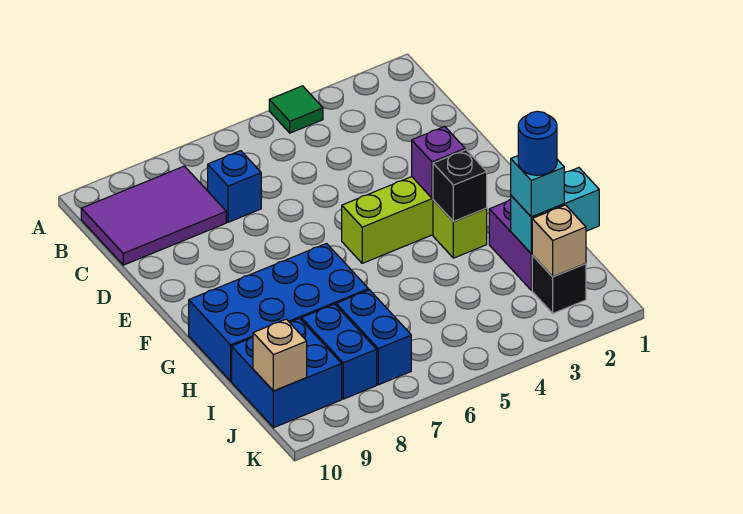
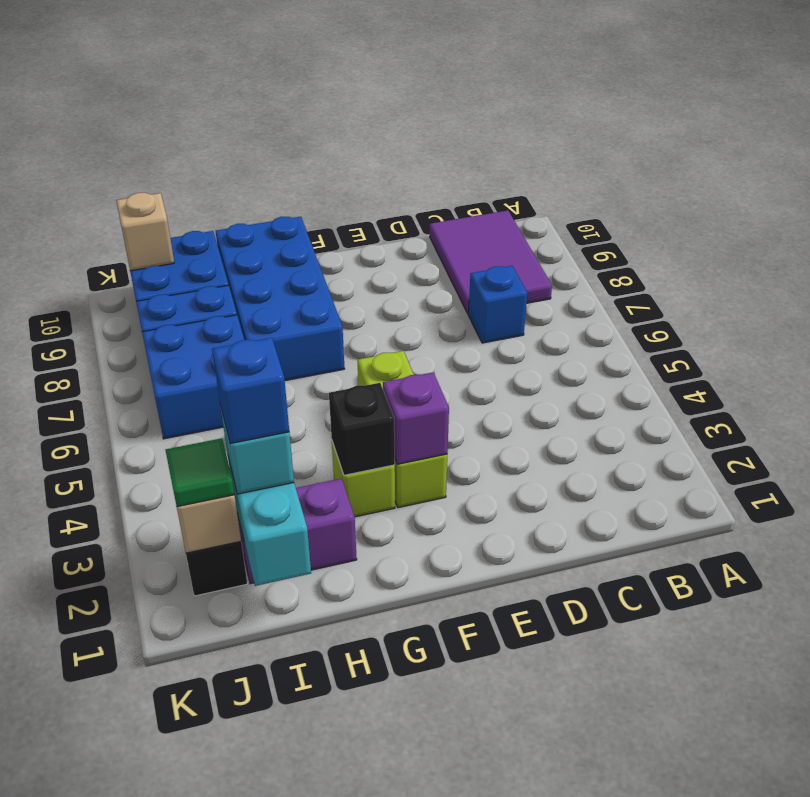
green tile A4 level 1 -> green tile J2 level 3
blue round brick I2 level 4 -> blue brick I2 level 4
blue brick I7:J7 level 1 -> blue brick I6:J7 level 1

